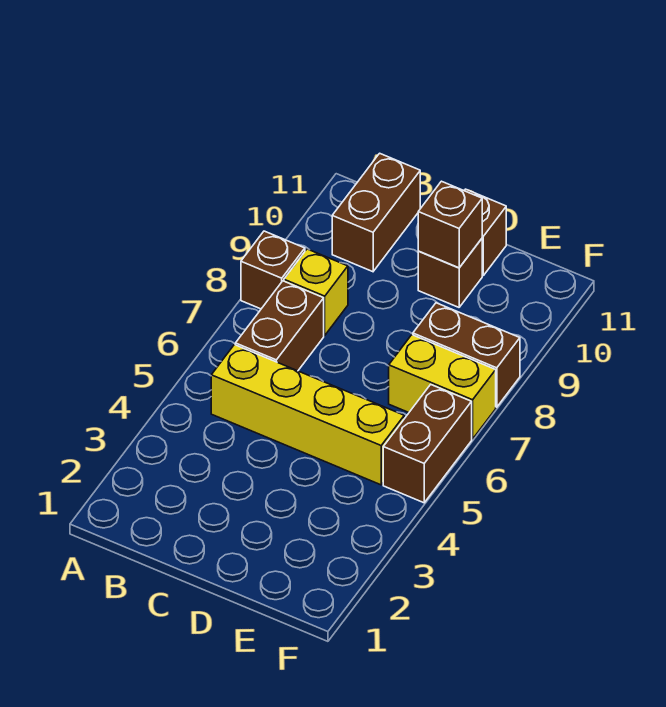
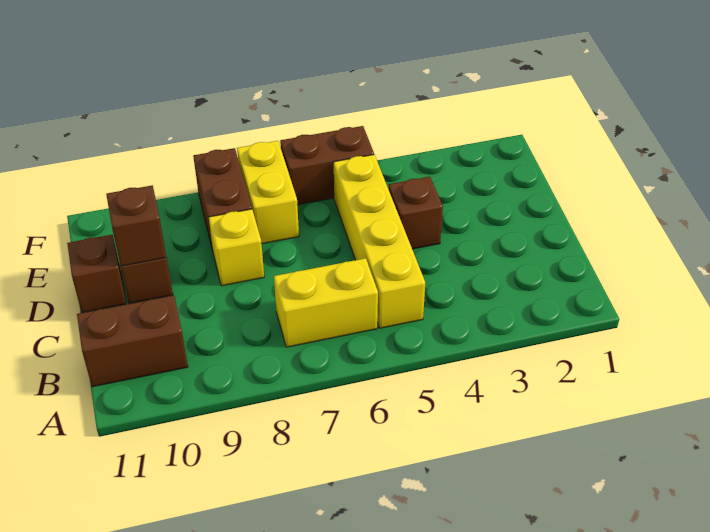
brown brick A8 level 1 -> brown brick D4 level 1
brown brick B6:B7 level 1 -> yellow brick B6:B7 level 1
yellow brick B8 level 1 -> yellow brick D8 level 1

